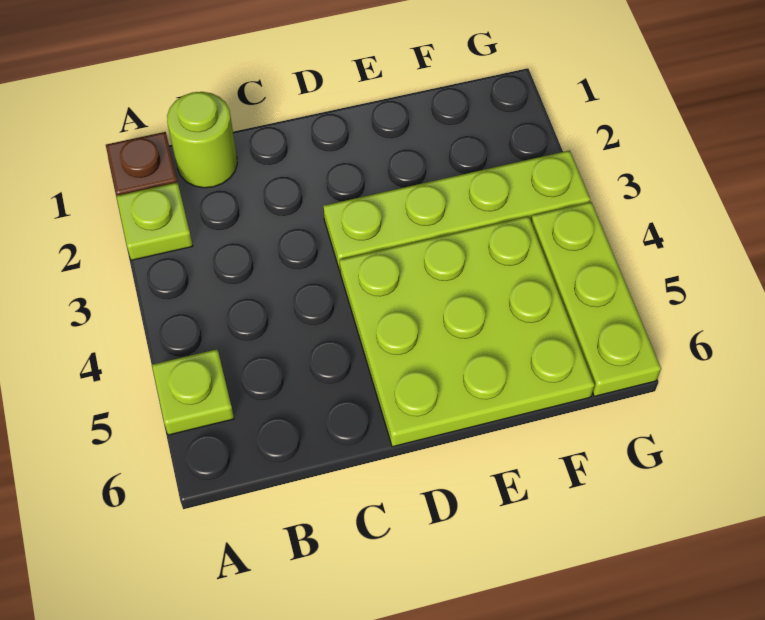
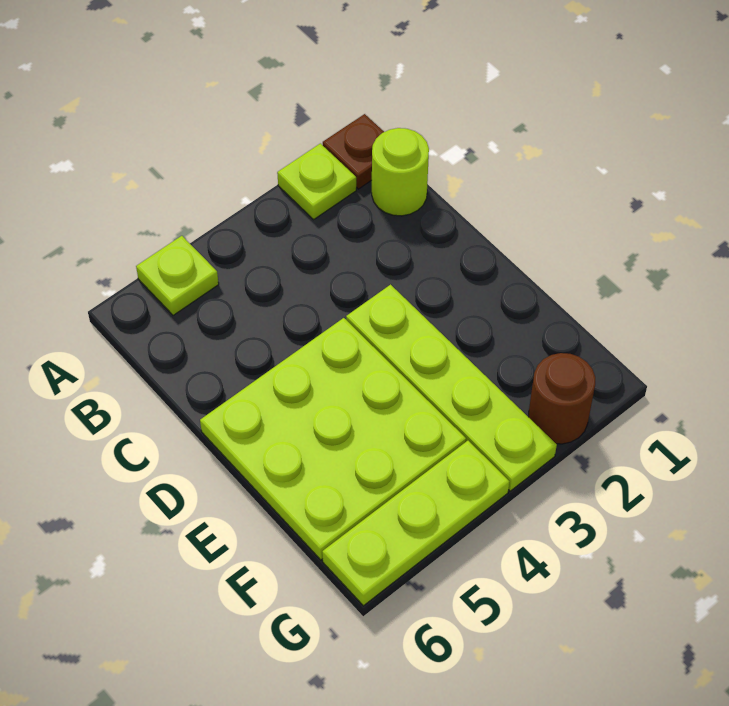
none -> brown round brick G2 level 1

